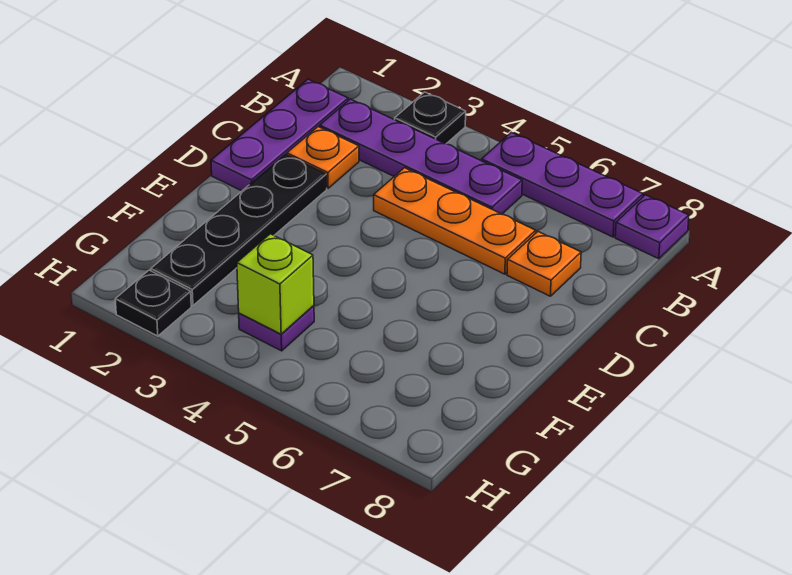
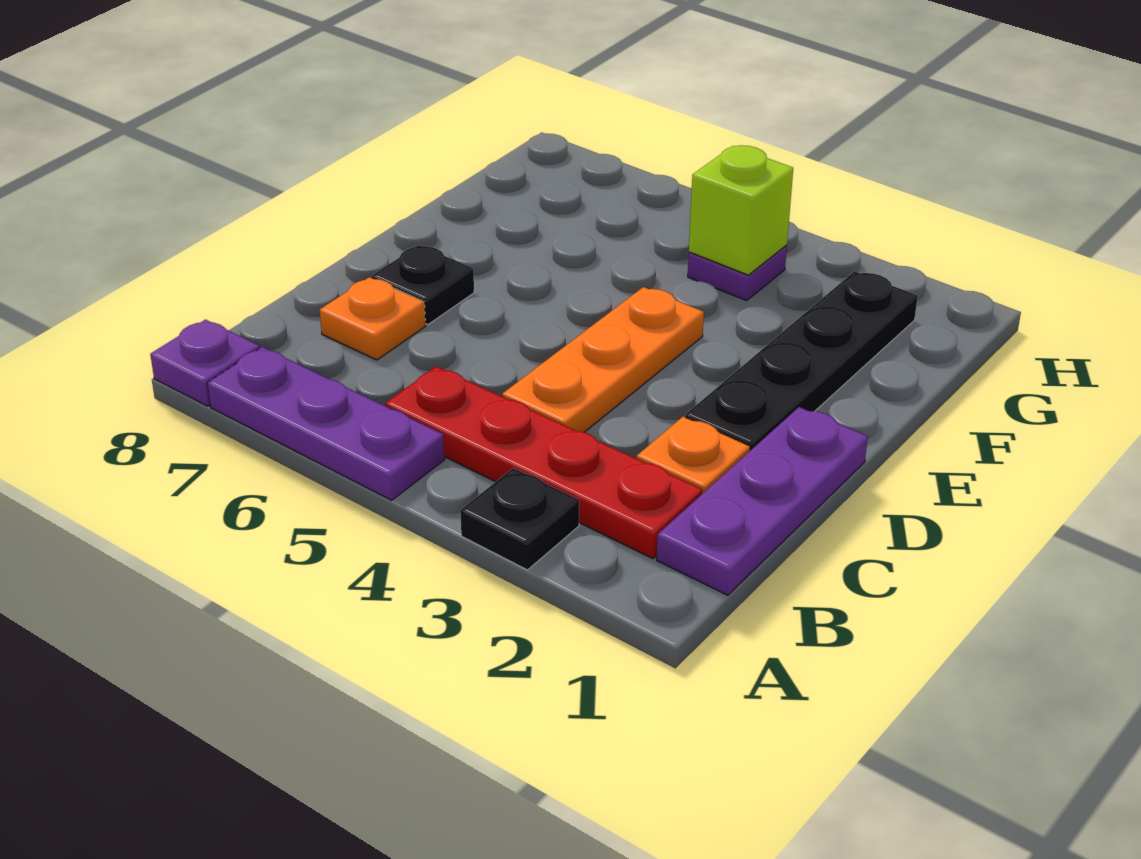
purple plate B2:B5 level 1 -> red plate B2:B5 level 1
orange plate C4:C6 level 1 -> orange plate C4:E4 level 1
black plate H2 level 1 -> black plate D7 level 1

